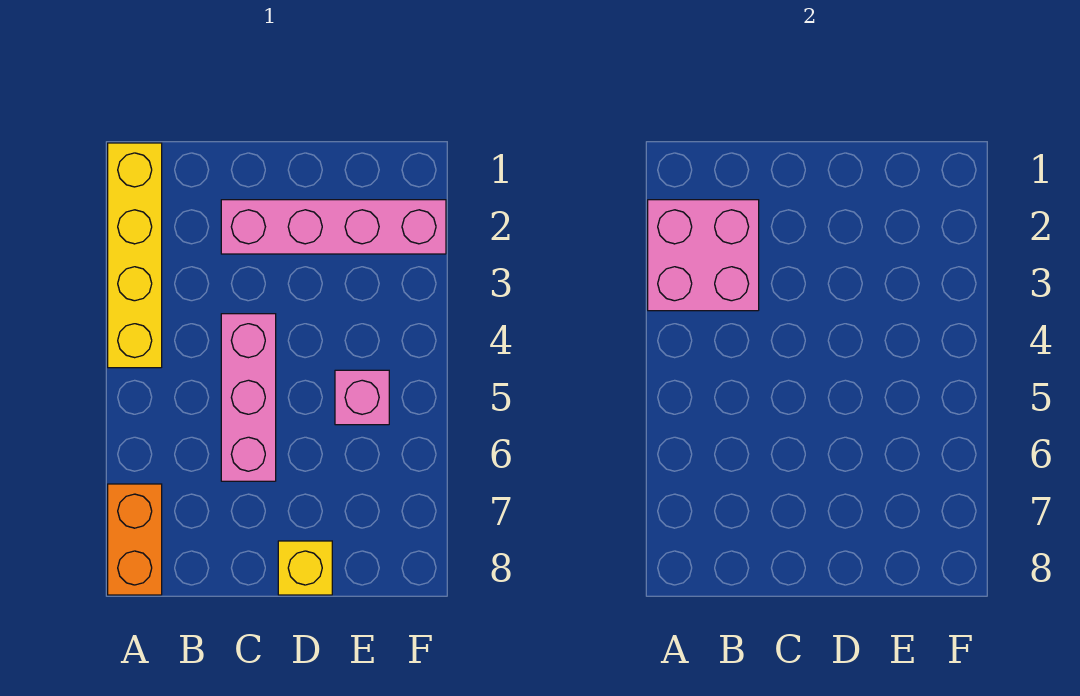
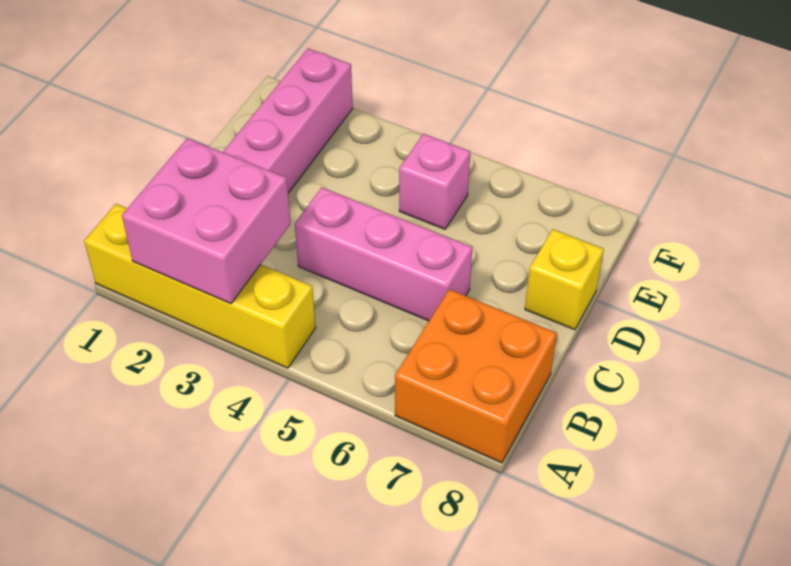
orange brick A7:A8 level 1 -> orange brick A7:B8 level 1

